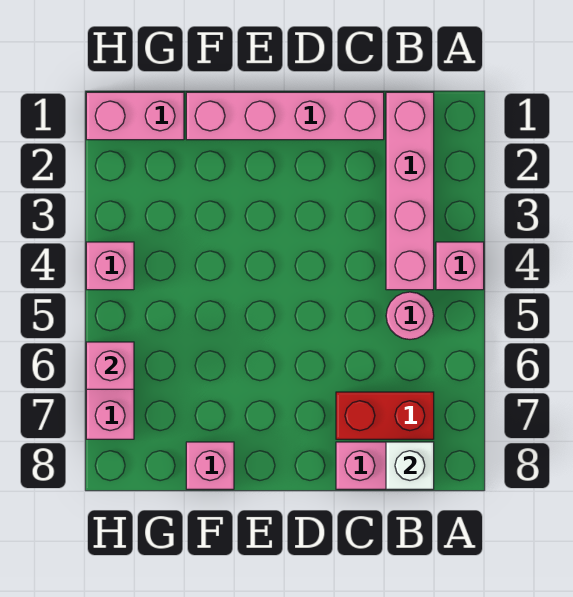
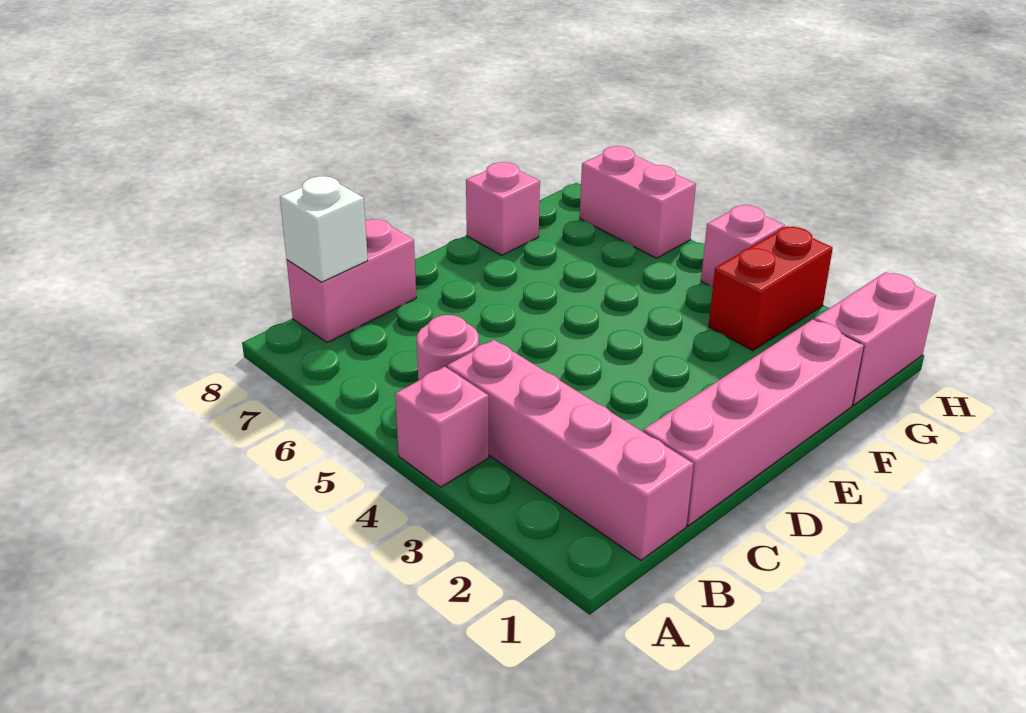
red brick B7:C7 level 1 -> red brick G3:H3 level 1
pink brick H6 level 2 -> none

